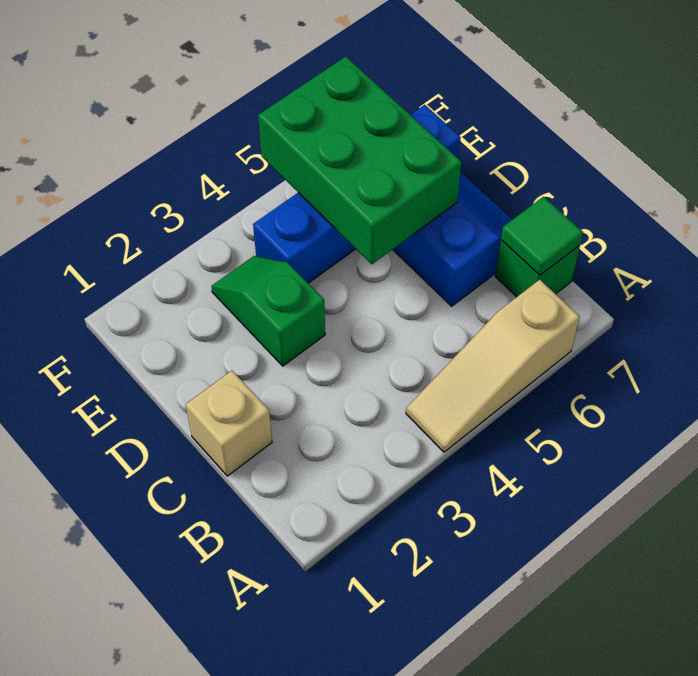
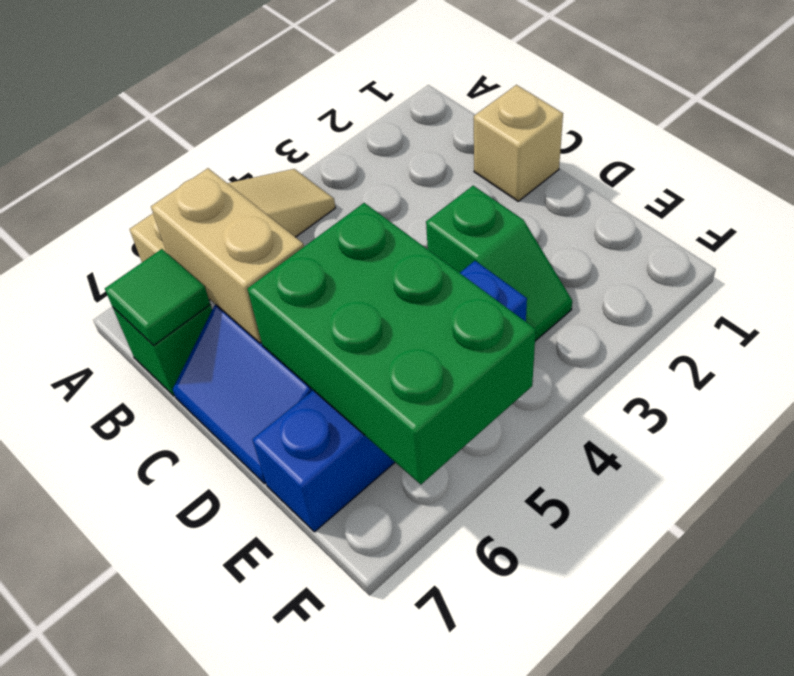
none -> tan brick B6:C6 level 2

